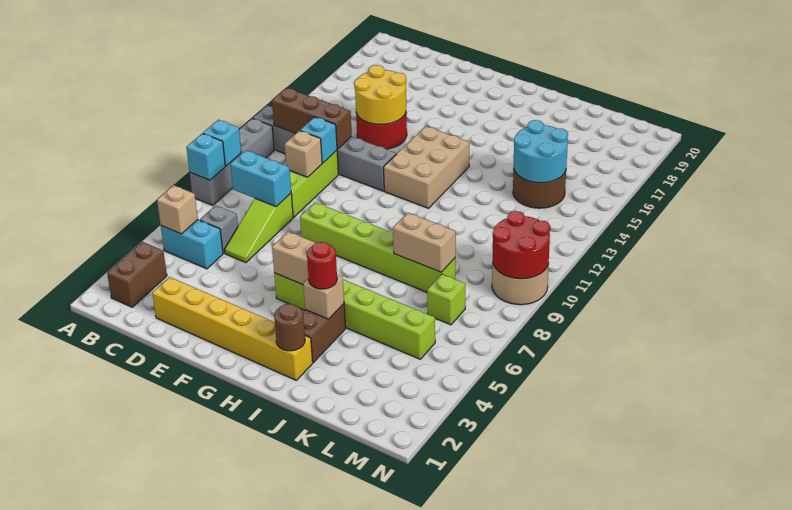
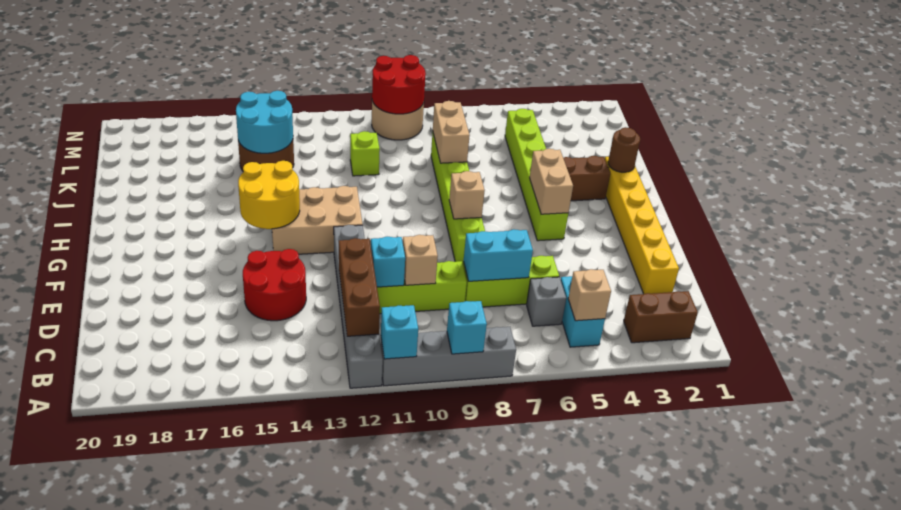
cyan brick A8 level 2 -> cyan brick A11 level 2
cyan brick C8:D8 level 2 -> cyan brick D7:D8 level 2
lime slope D6:D8 level 1 top 8 -> lime brick D6:D8 level 1
yellow round brick D14:E15 level 2 -> yellow round brick G14:H15 level 2
tan brick I4 level 2 -> tan brick G8 level 2
red round brick I4 level 3 -> none
lime brick L7 level 1 -> lime brick K11 level 1

